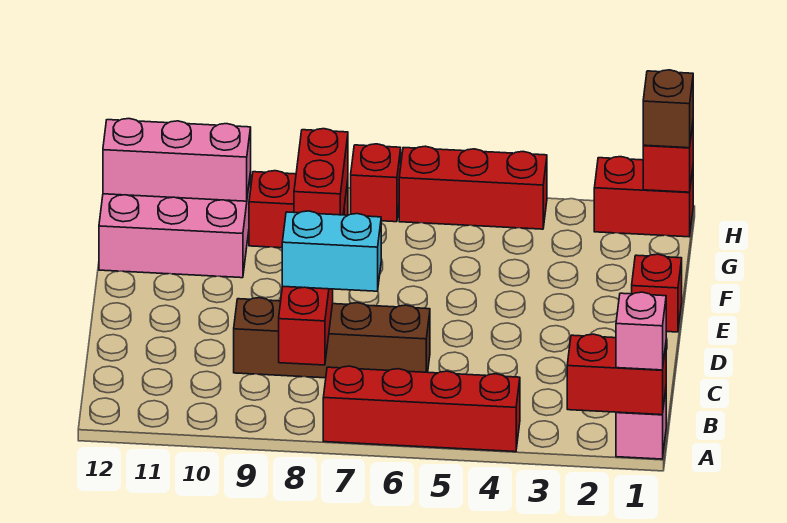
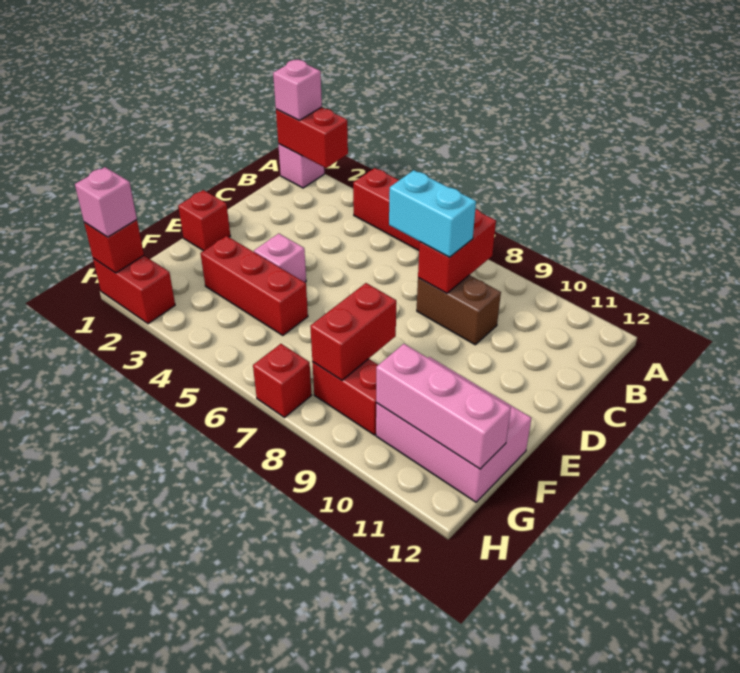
brown brick C6:C9 level 1 -> brown brick C8:C9 level 1
none -> pink brick E4 level 1
brown brick H1 level 3 -> pink brick H1 level 3
red brick H4:H6 level 1 -> red brick F3:F5 level 1

